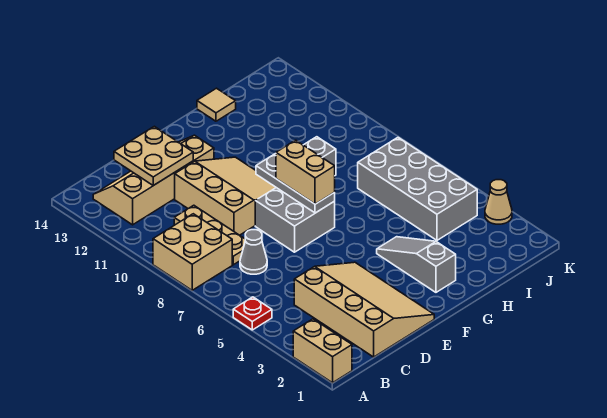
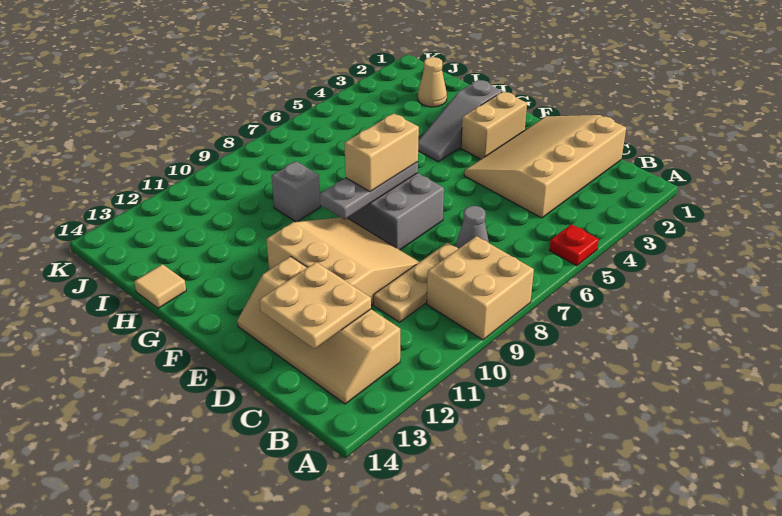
tan brick A1:A2 level 1 -> tan brick F2:F3 level 1
tan slope D9:F11 level 1 top D -> tan slope D9:F11 level 1 top 11
grey brick I4:J7 level 1 -> none
tan cone K3 level 1 -> tan cone I2 level 1

